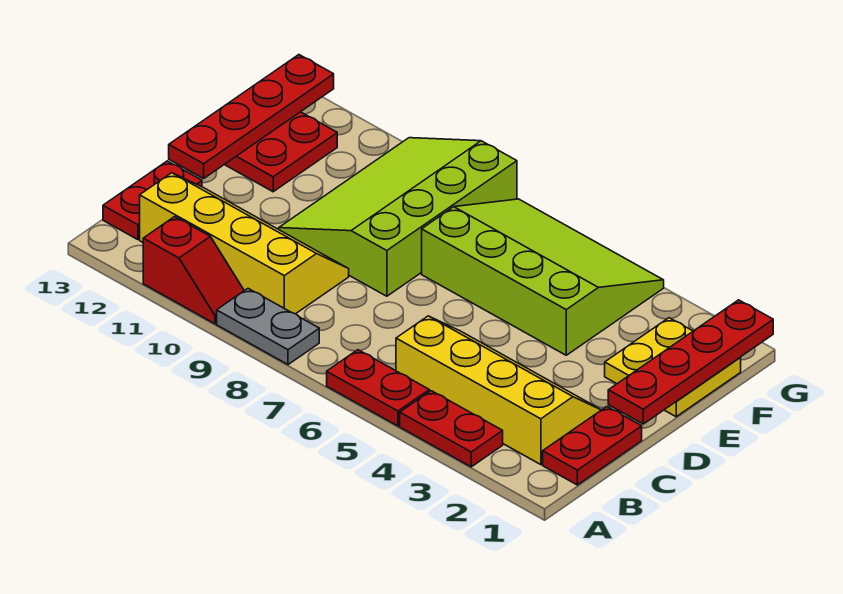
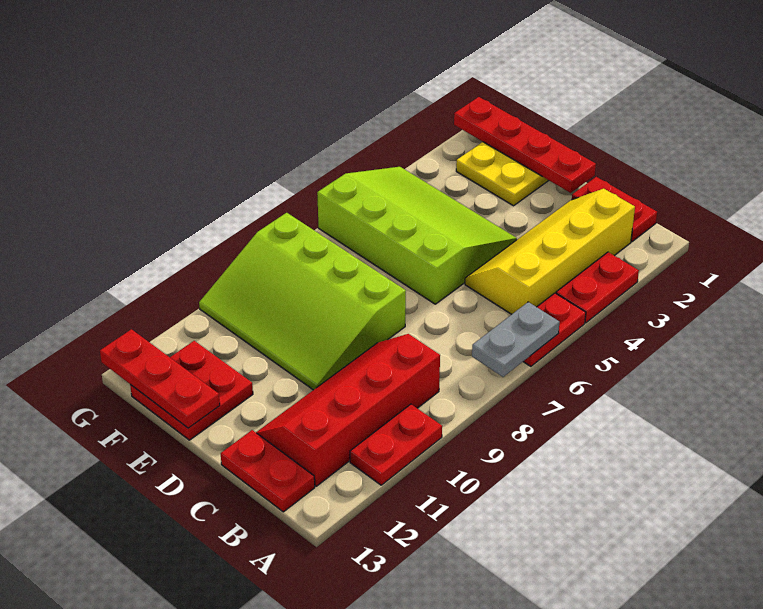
grey plate A8:A9 level 1 -> grey plate A6:A7 level 2
red slope A10:A11 level 1 top 11 -> red plate A10:A11 level 1
yellow slope B9:C12 level 1 top B -> red slope B9:C12 level 1 top B
red plate D13:G13 level 2 -> red plate E13:G13 level 2
lime slope E4:G7 level 1 top E -> lime slope D4:G6 level 1 top 6

